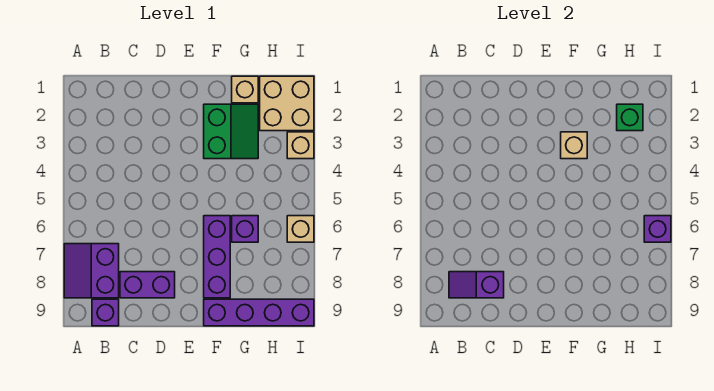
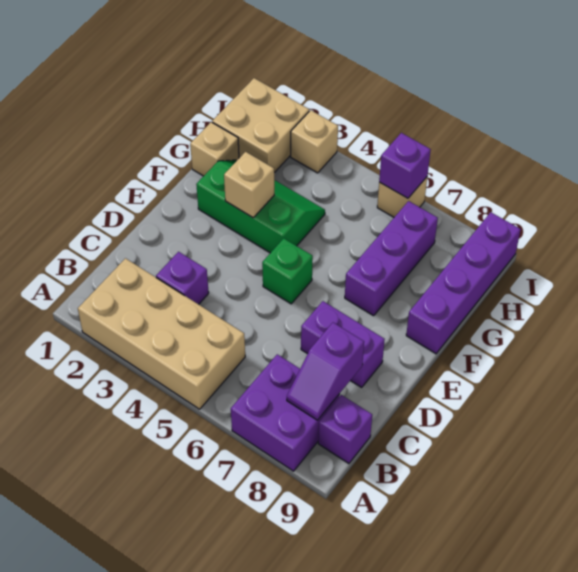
none -> tan brick A2:B5 level 1
purple slope A7:B8 level 1 top B -> purple brick A7:B8 level 1
purple brick C8:D8 level 1 -> purple brick D7:D8 level 1
green slope F2:G3 level 1 top F -> green slope F2:G4 level 1 top F
purple brick F6:F8 level 1 -> purple brick F7:H7 level 1
purple brick G6 level 1 -> purple brick C3 level 1
green brick H2 level 2 -> green brick E5 level 1

